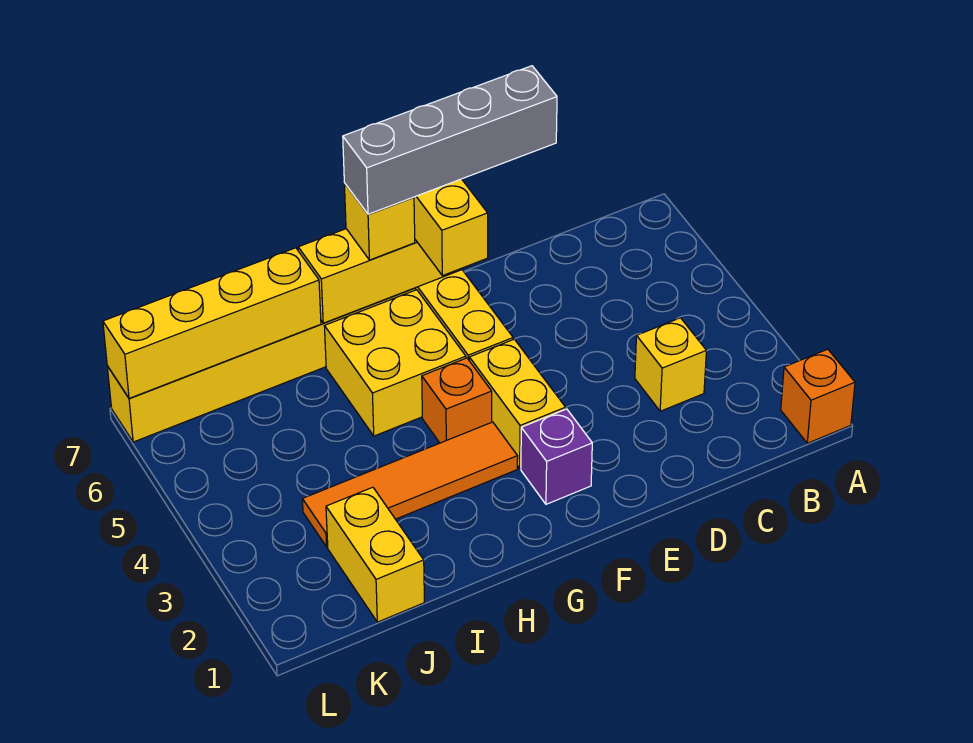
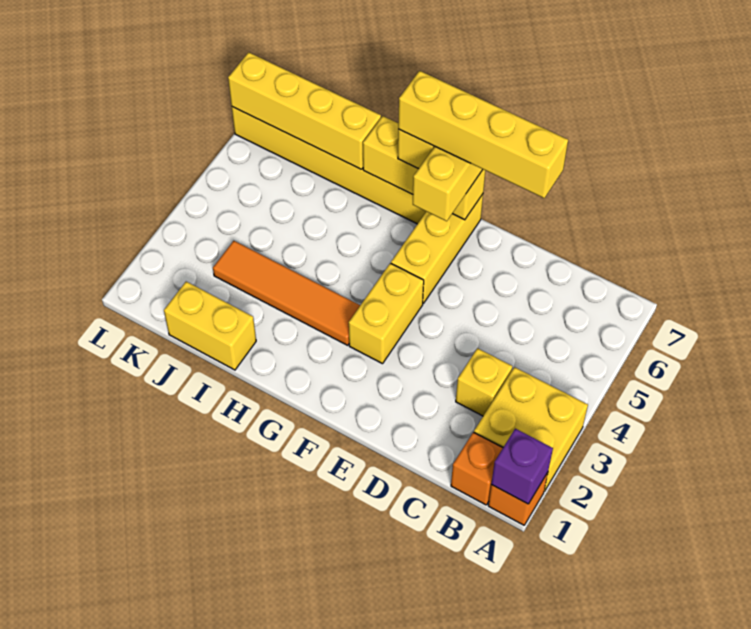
grey brick D7:G7 level 4 -> yellow brick D7:G7 level 4
purple brick F2 level 1 -> purple brick A1 level 2
orange brick G4 level 1 -> orange brick B1 level 1
yellow brick G5:H6 level 1 -> yellow brick A2:B3 level 1
yellow brick J1:J2 level 1 -> yellow brick I1:J1 level 1

